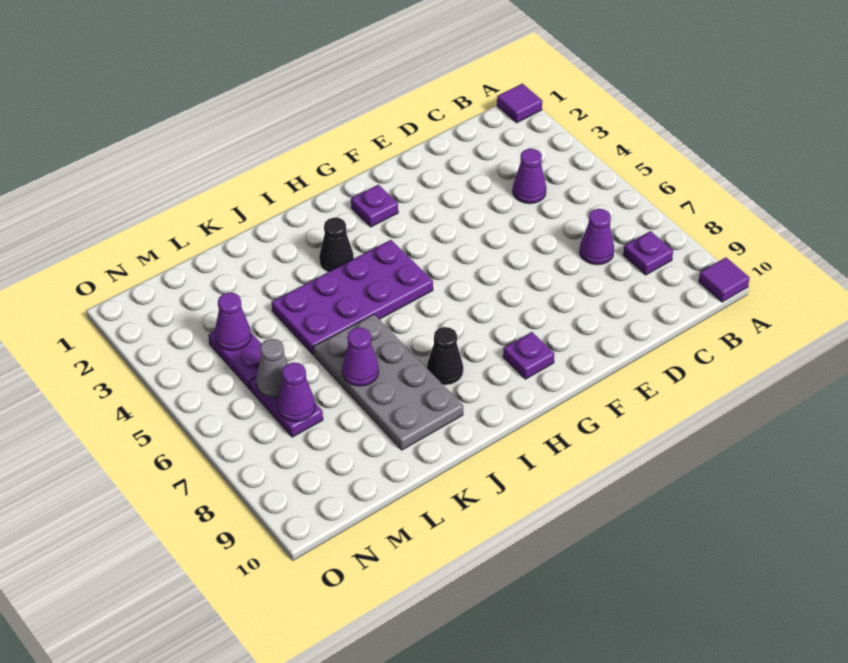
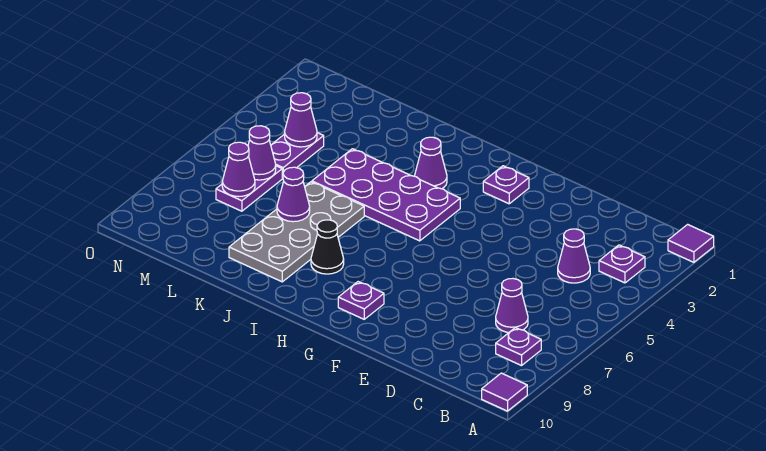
none -> purple plate B3 level 1
black cone I3 level 1 -> purple cone I3 level 1
grey cone M6 level 2 -> purple cone M6 level 2

